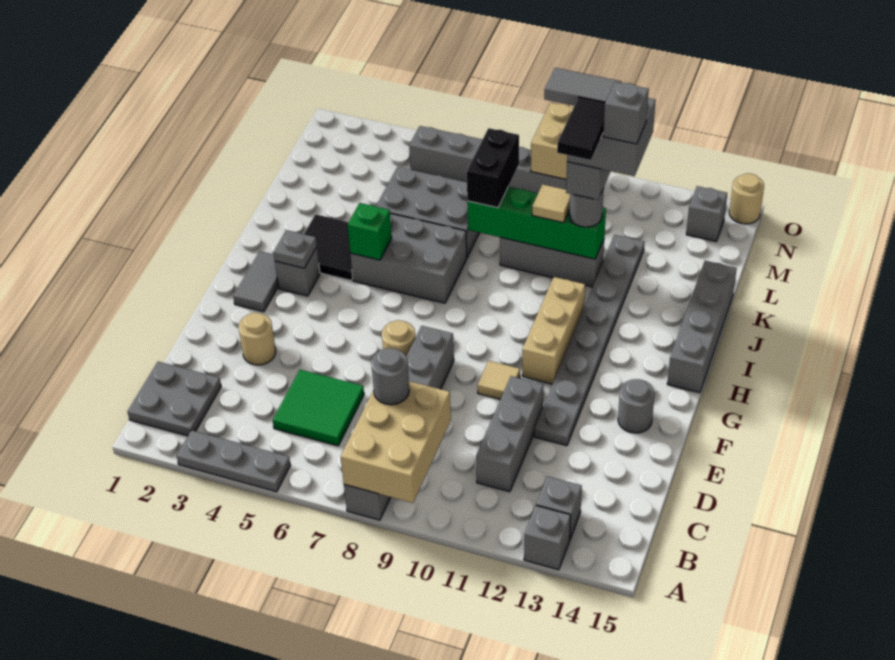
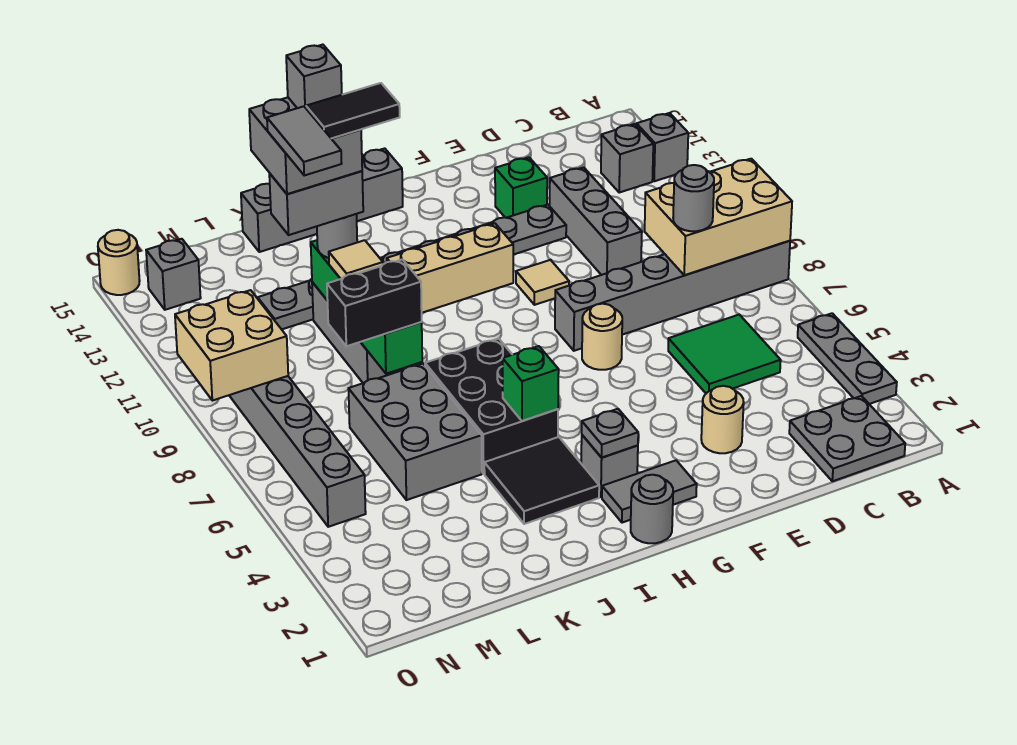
grey brick C11:E11 level 1 -> grey brick D10:D12 level 1
none -> green brick E13 level 1
grey round brick F14 level 1 -> grey round brick H1 level 1
grey brick I5:J7 level 1 -> black brick I5:J7 level 1

